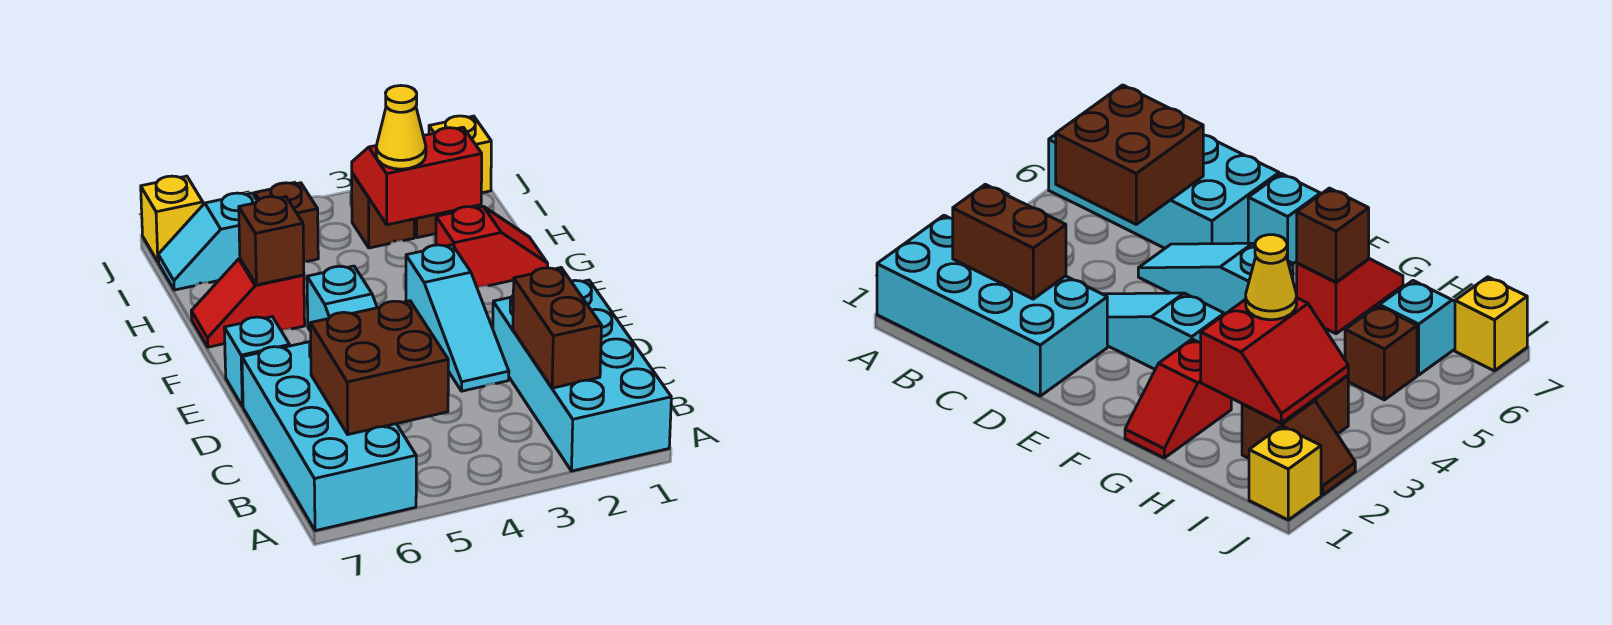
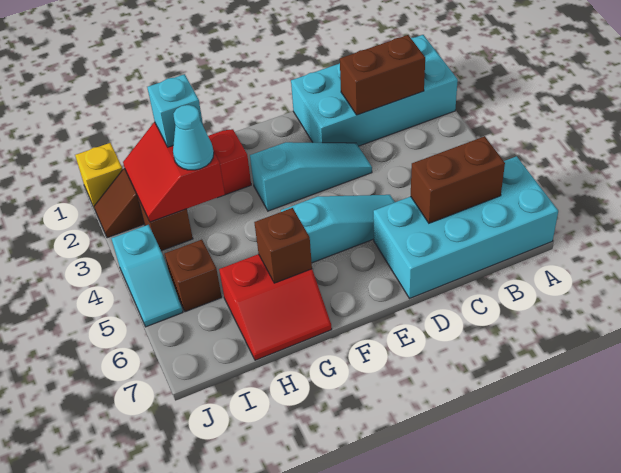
brown brick B5:C6 level 2 -> brown brick B6:C6 level 2
cyan brick E7 level 1 -> cyan brick H2 level 3
red slope G6:G7 level 1 top 6 -> red slope G6:H7 level 1 top 6
yellow cone H3 level 3 -> cyan cone H3 level 3
cyan slope I6:I7 level 1 top 6 -> cyan slope J4:J5 level 1 top 4
yellow brick J7 level 1 -> none

